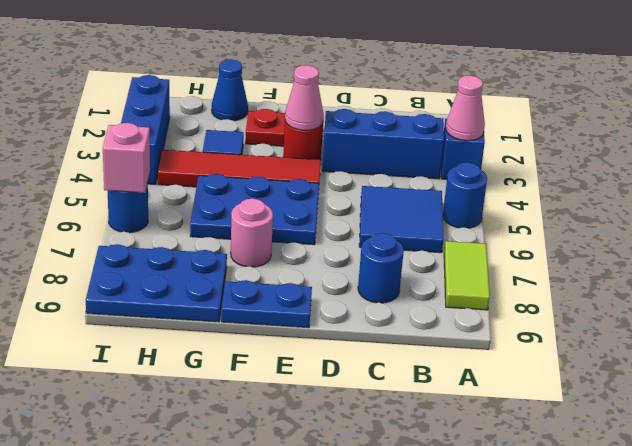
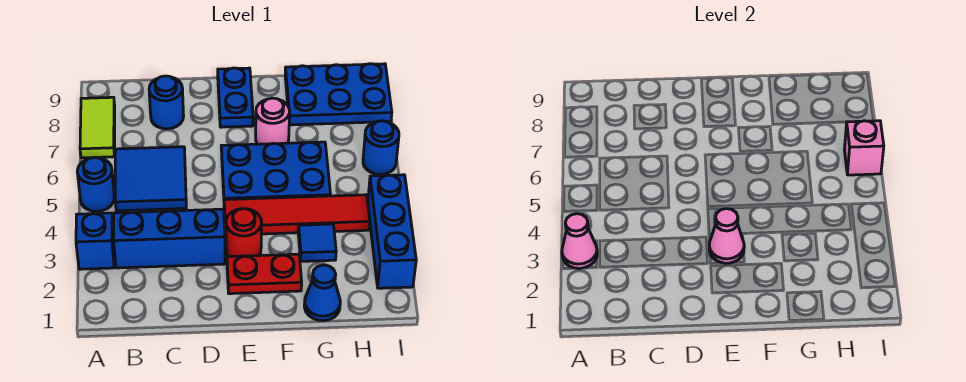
blue plate E9:F9 level 1 -> blue plate E8:E9 level 1

